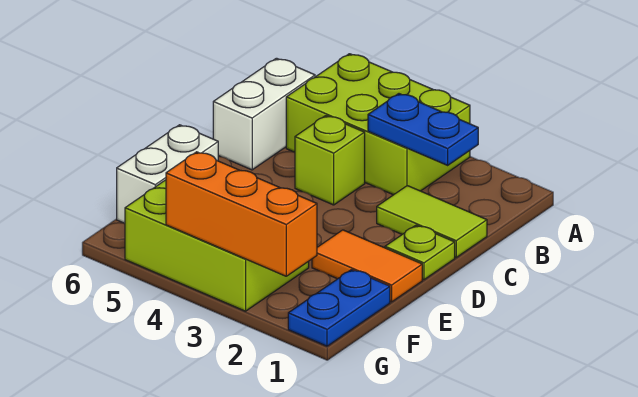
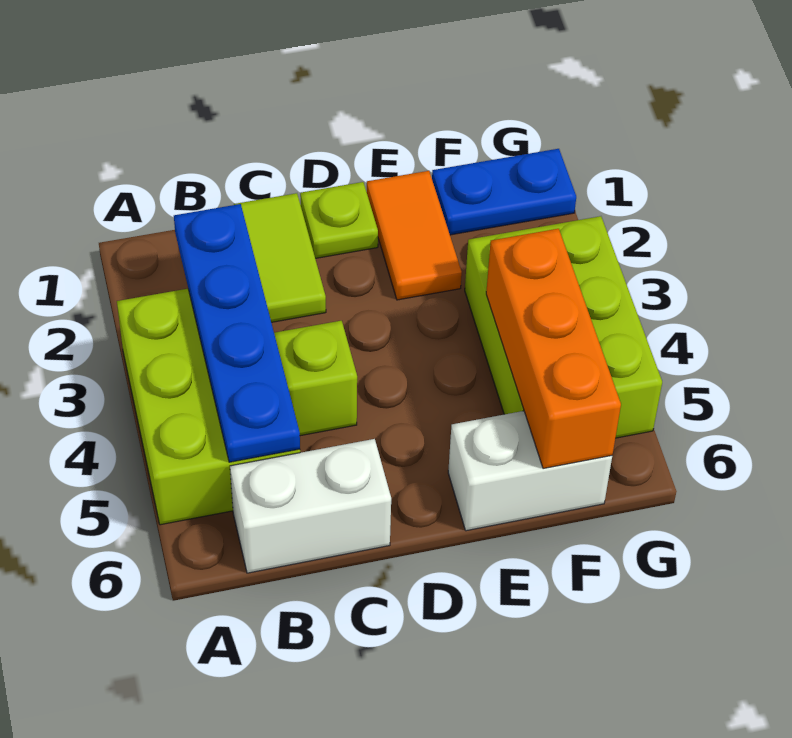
blue plate B2:B3 level 2 -> blue plate B2:B5 level 2
orange brick G2:G4 level 2 -> orange brick F4:F6 level 2

